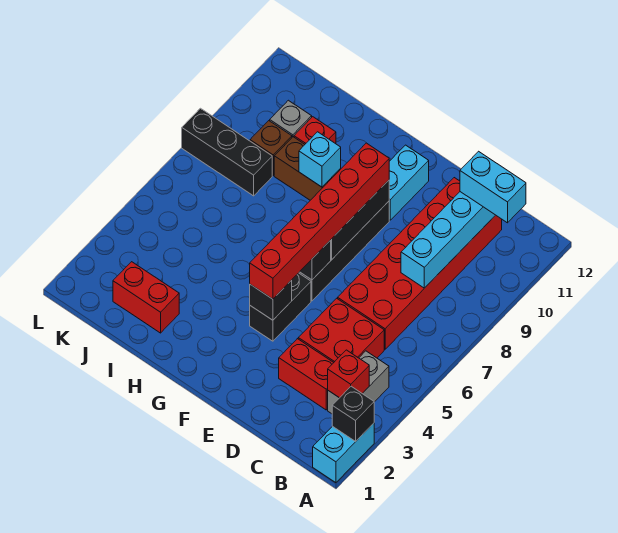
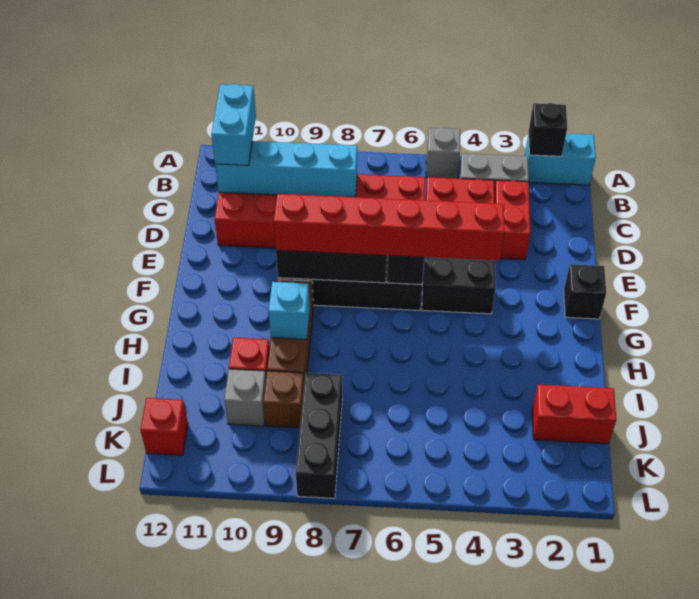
none -> grey brick A5 level 1
red brick B3 level 2 -> red brick K12 level 1
black brick F4 level 2 -> black brick F1 level 1
cyan brick F10:F11 level 1 -> none
red brick I2:J2 level 1 -> red brick J1:J2 level 1

